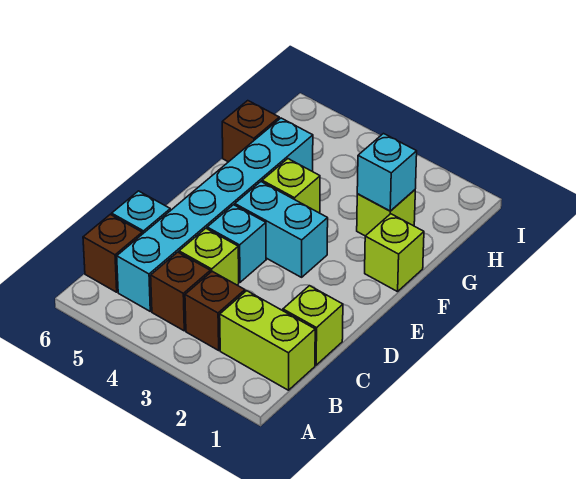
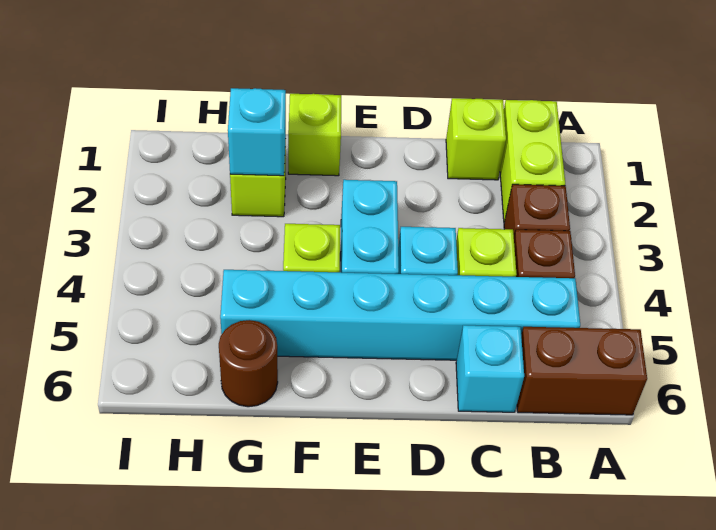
brown brick B6 level 1 -> brown brick A6:B6 level 1
brown brick G6 level 1 -> brown round brick G6 level 1

